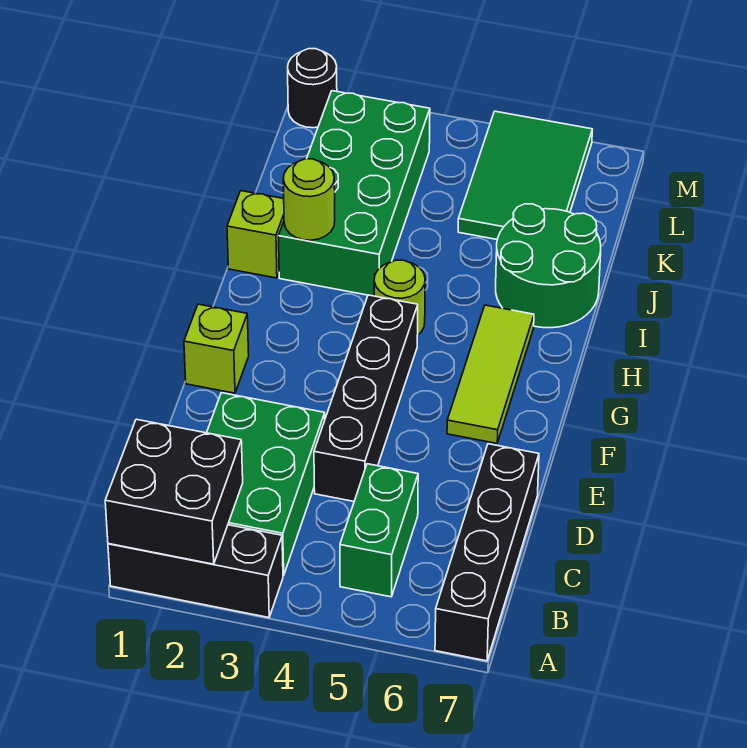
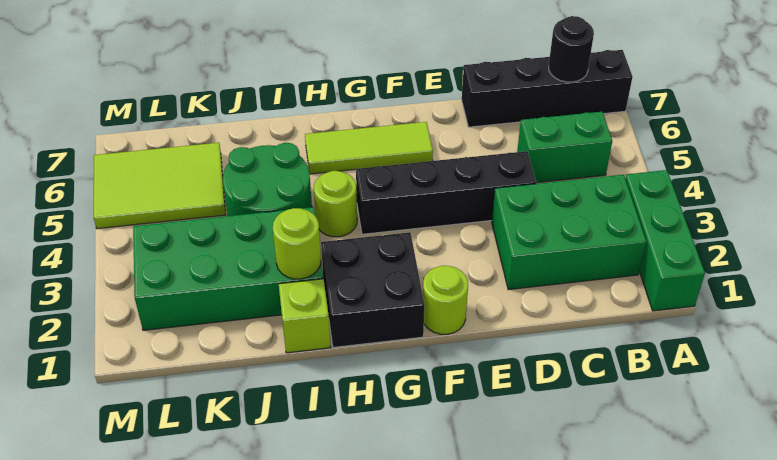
black brick A1:A3 level 1 -> green brick A1:A3 level 1
black brick A1:B2 level 2 -> black brick G1:H2 level 1
lime brick F1 level 1 -> lime round brick F1 level 1
green round brick I6:J7 level 1 -> green round brick I4:J5 level 1
green tile K5:M6 level 1 -> lime tile K5:M6 level 1
black round brick M1 level 1 -> black round brick B7 level 2

